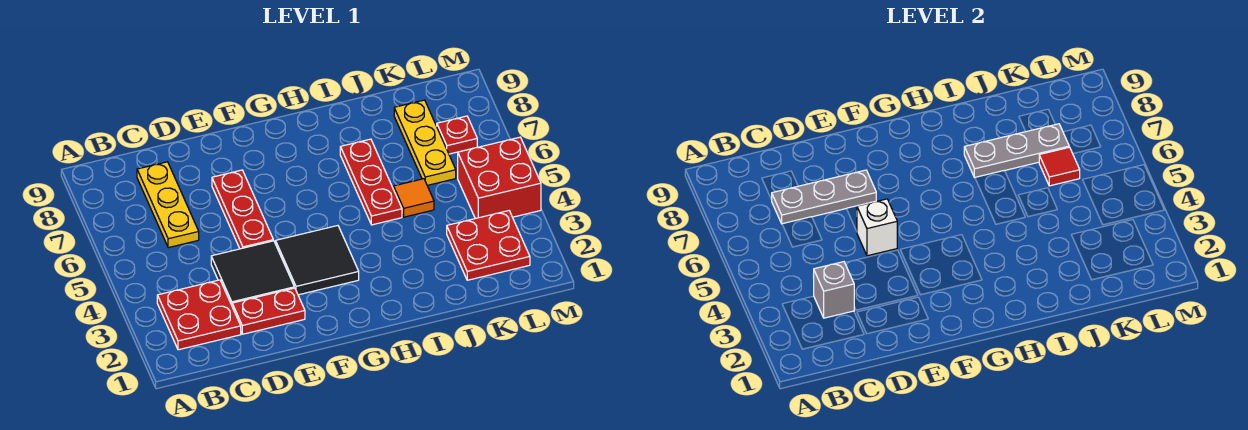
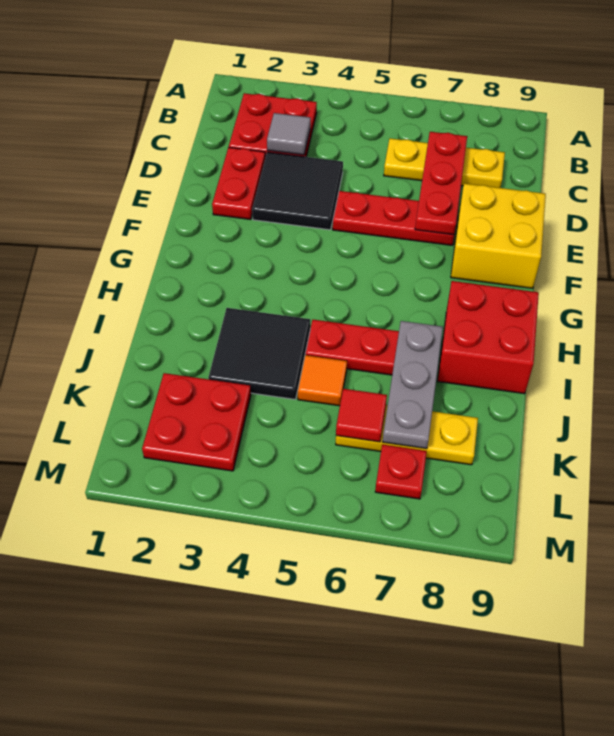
grey brick C3 level 2 -> grey tile C3 level 2
grey plate C7:E7 level 2 -> red plate C7:E7 level 2
white brick E5 level 2 -> none
none -> yellow brick E8:F9 level 1
black tile F3:G4 level 1 -> black tile I3:J4 level 1
red brick L4:M5 level 1 -> red brick H8:I9 level 1

